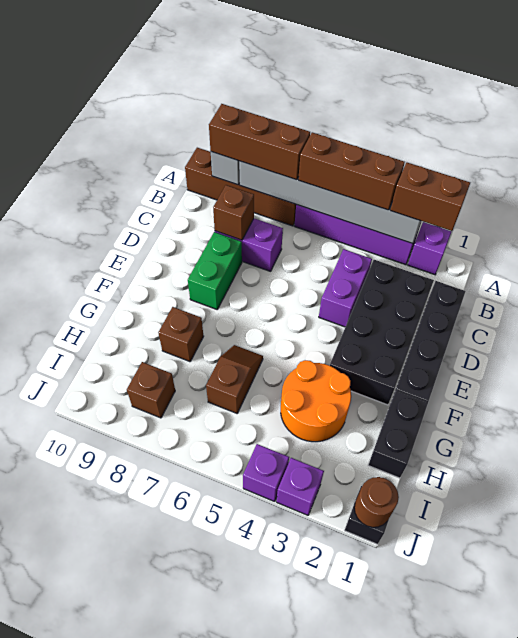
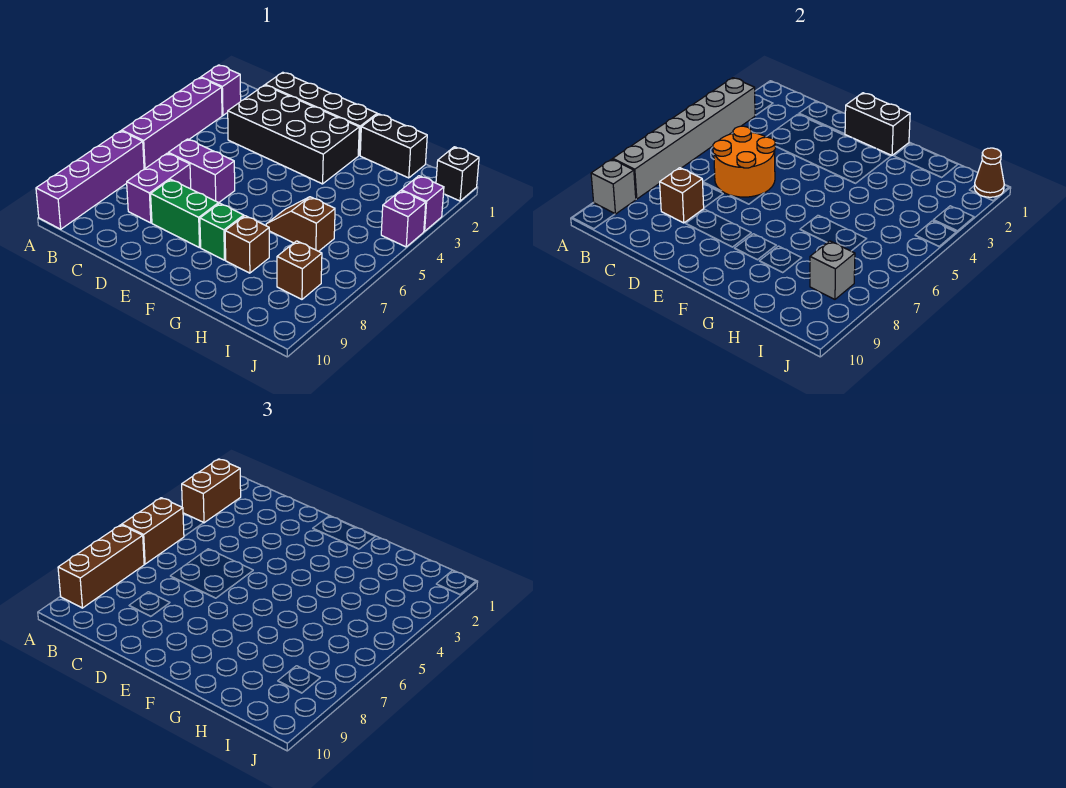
brown brick A4:A6 level 3 -> brown brick A5:A6 level 3
brown brick A7:A10 level 1 -> purple brick A7:A10 level 1
purple brick C4:D4 level 1 -> purple brick C6:D6 level 1
none -> black brick E1:F1 level 2
none -> green brick F8 level 1
orange round brick G3:H4 level 1 -> orange round brick C5:D6 level 2
none -> grey brick I8 level 2
brown round brick J1 level 2 -> brown cone J1 level 2

